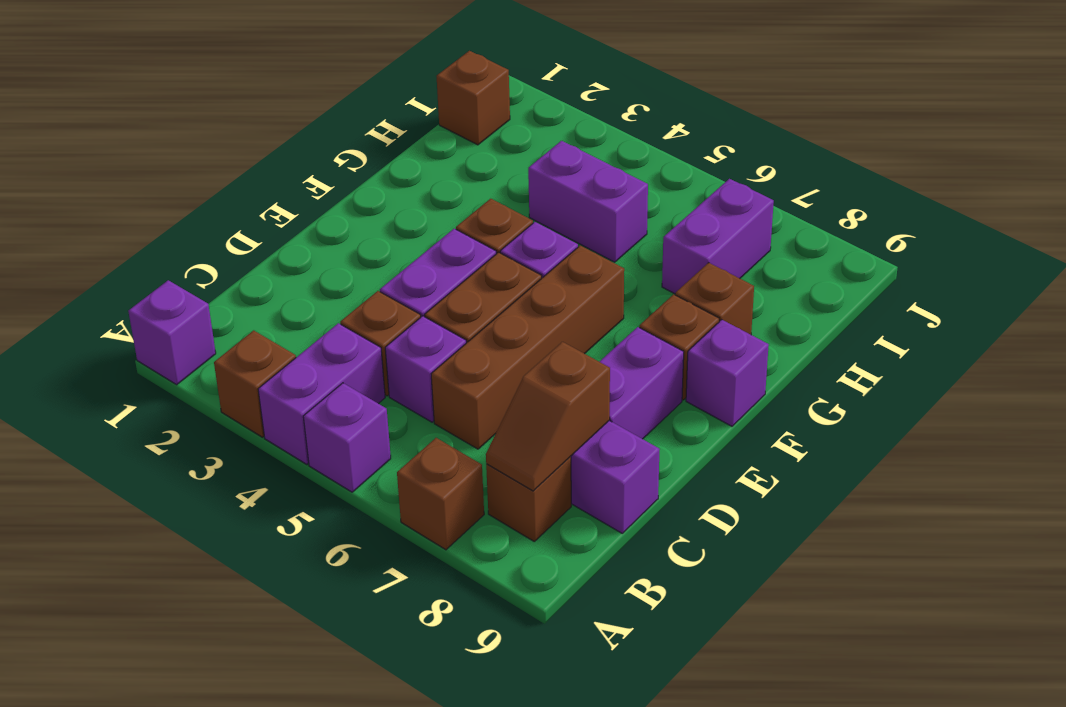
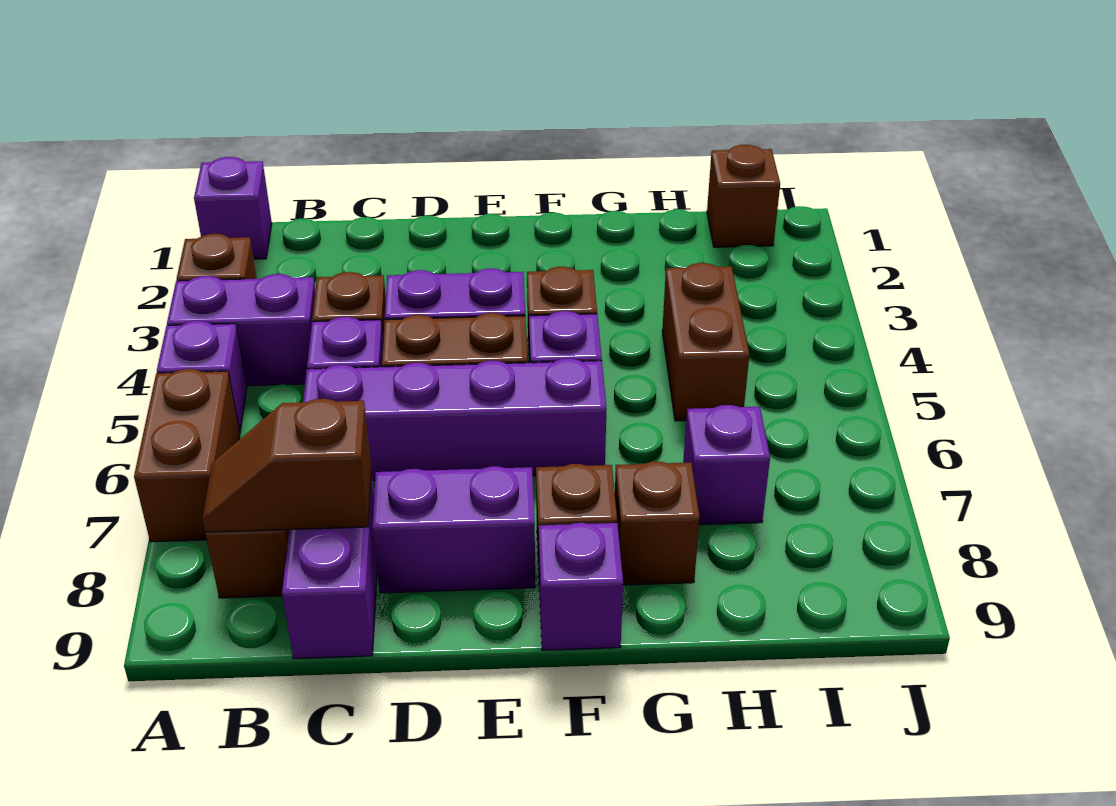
brown brick A7 level 1 -> brown brick A6:A7 level 1
brown brick C6:F6 level 1 -> purple brick C6:F6 level 1
purple brick H4:H5 level 1 -> brown brick H4:H5 level 1
purple brick H7:I7 level 1 -> purple brick H7 level 1

